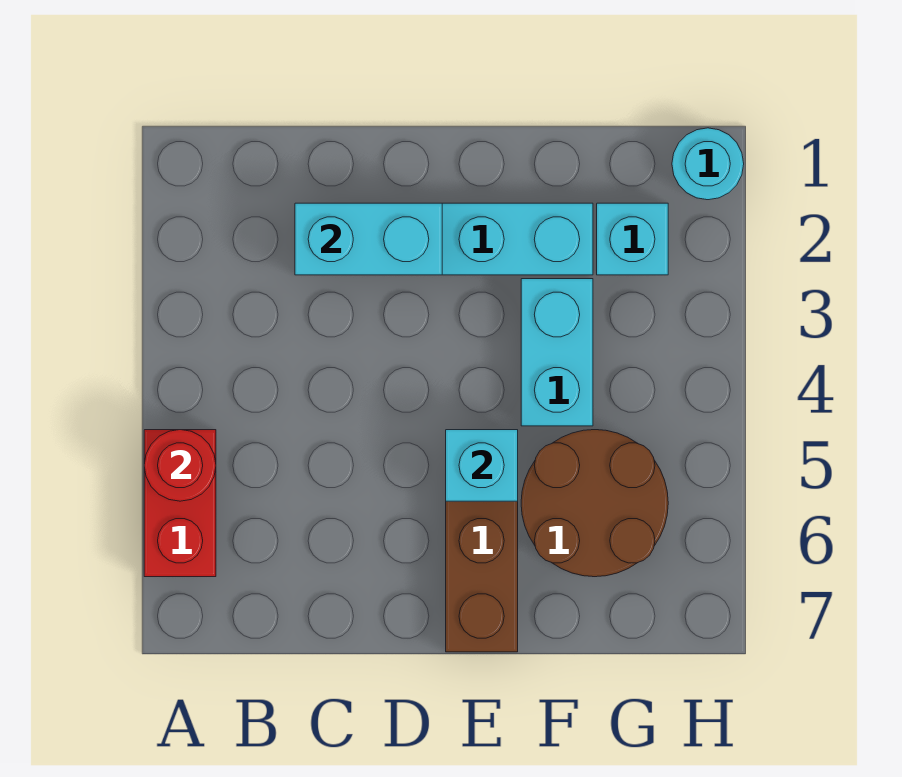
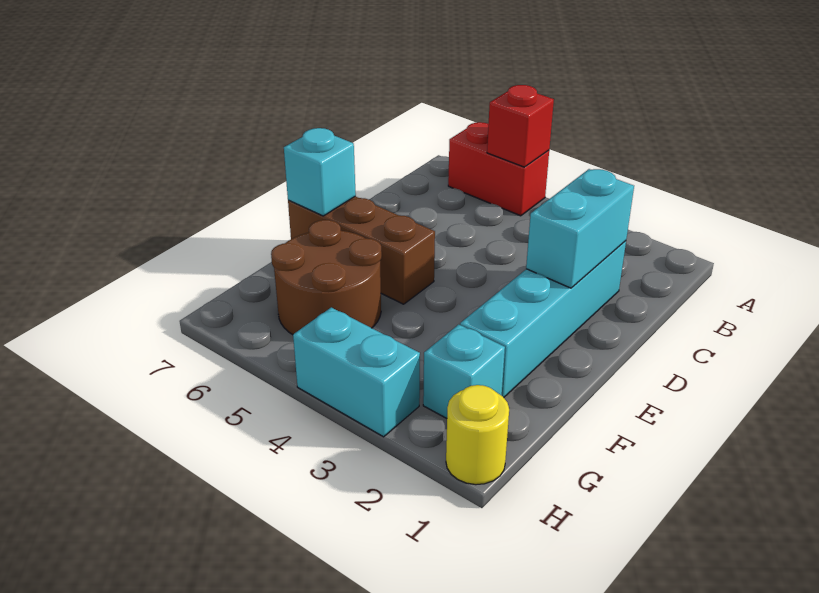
red round brick A5 level 2 -> red brick A5 level 2
cyan brick E5 level 2 -> cyan brick E7 level 2
cyan brick F3:F4 level 1 -> cyan brick H3:H4 level 1
cyan round brick H1 level 1 -> yellow round brick H1 level 1

